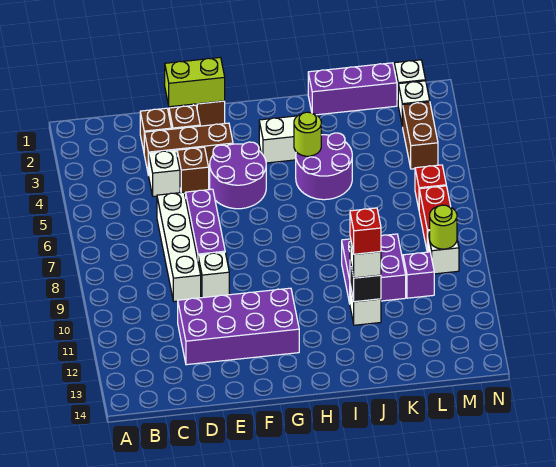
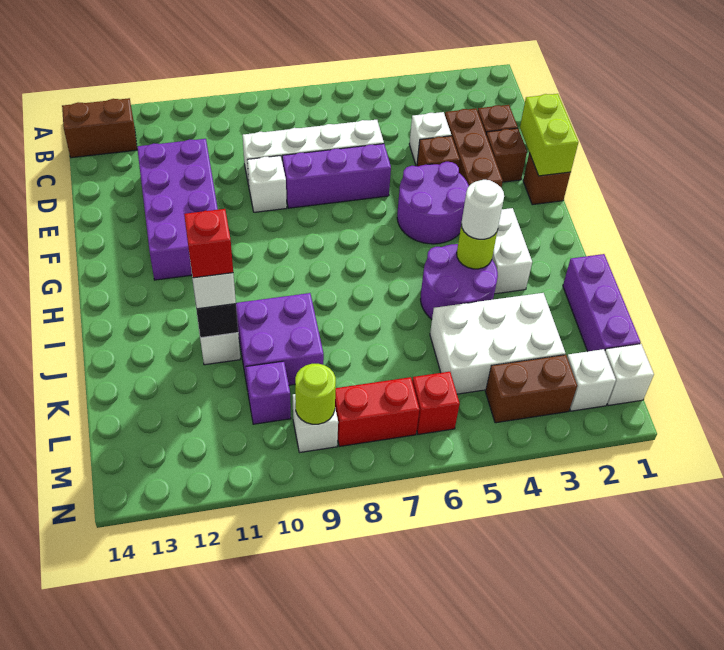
none -> brown brick B13:B14 level 1
none -> white round brick I4 level 3
none -> white brick K3:L5 level 1

